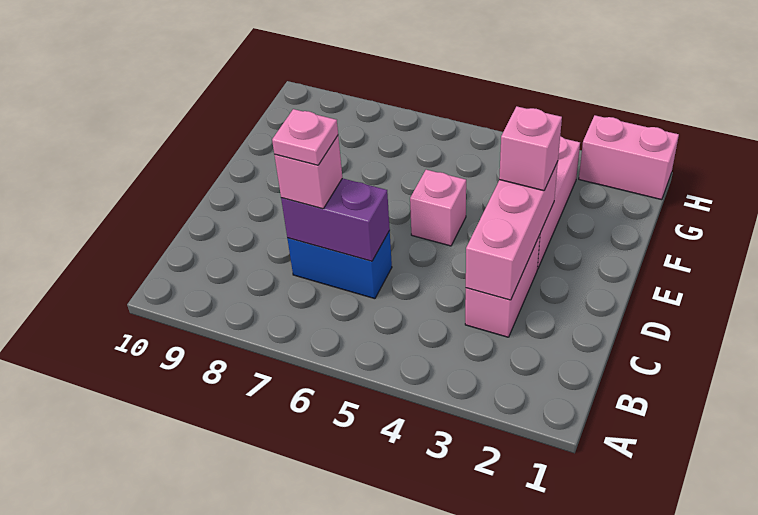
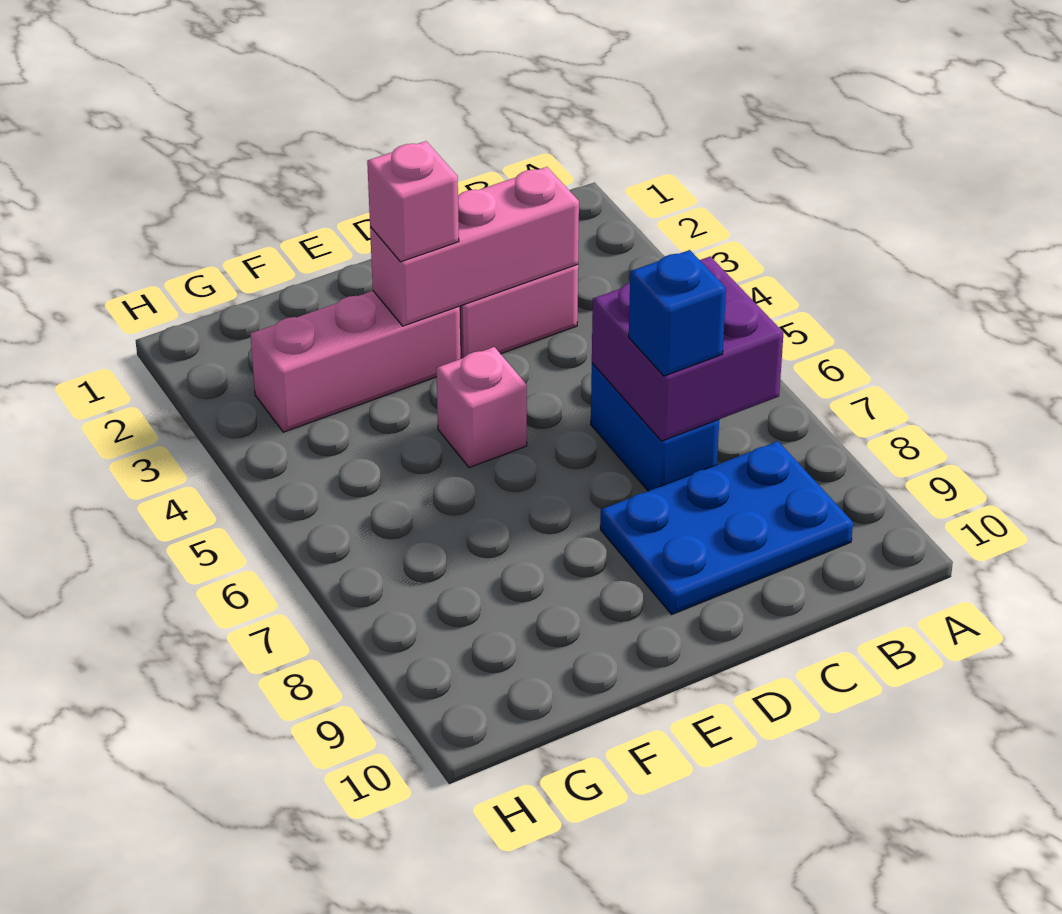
none -> blue plate B8:D9 level 1
purple brick C6:C7 level 2 -> purple brick B6:C7 level 2
pink brick C7 level 3 -> blue brick C7 level 3
pink plate C7 level 4 -> none
pink brick H1:H2 level 1 -> none

